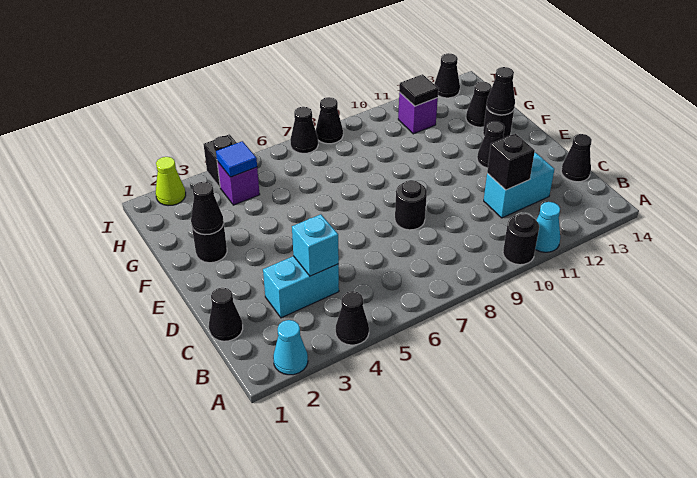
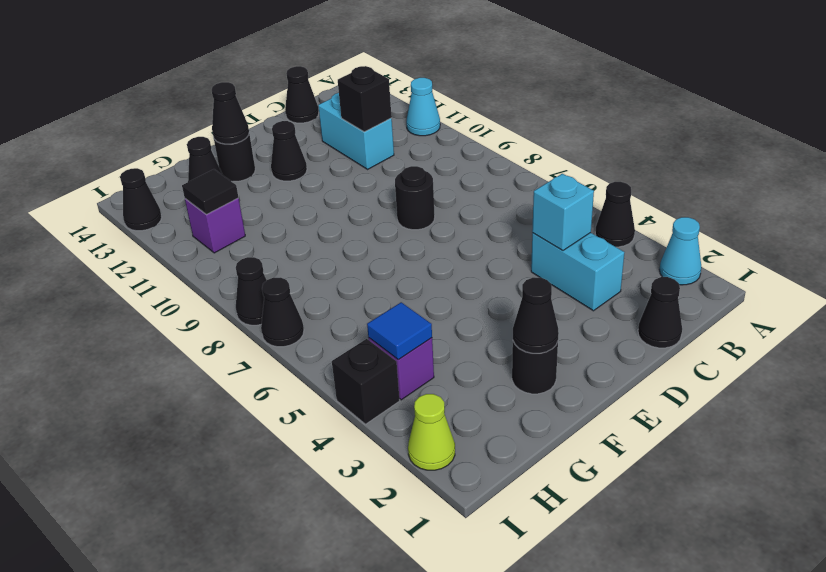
black round brick A10 level 1 -> none

